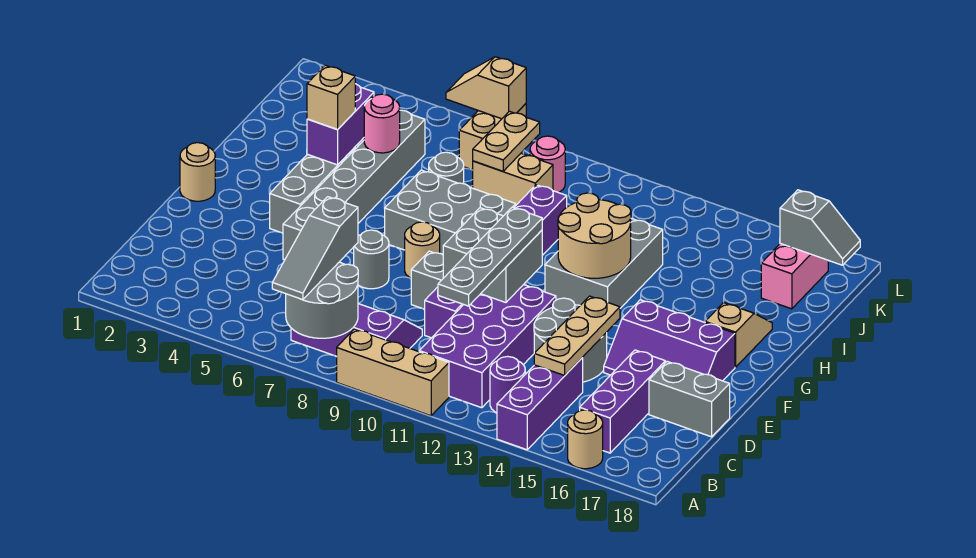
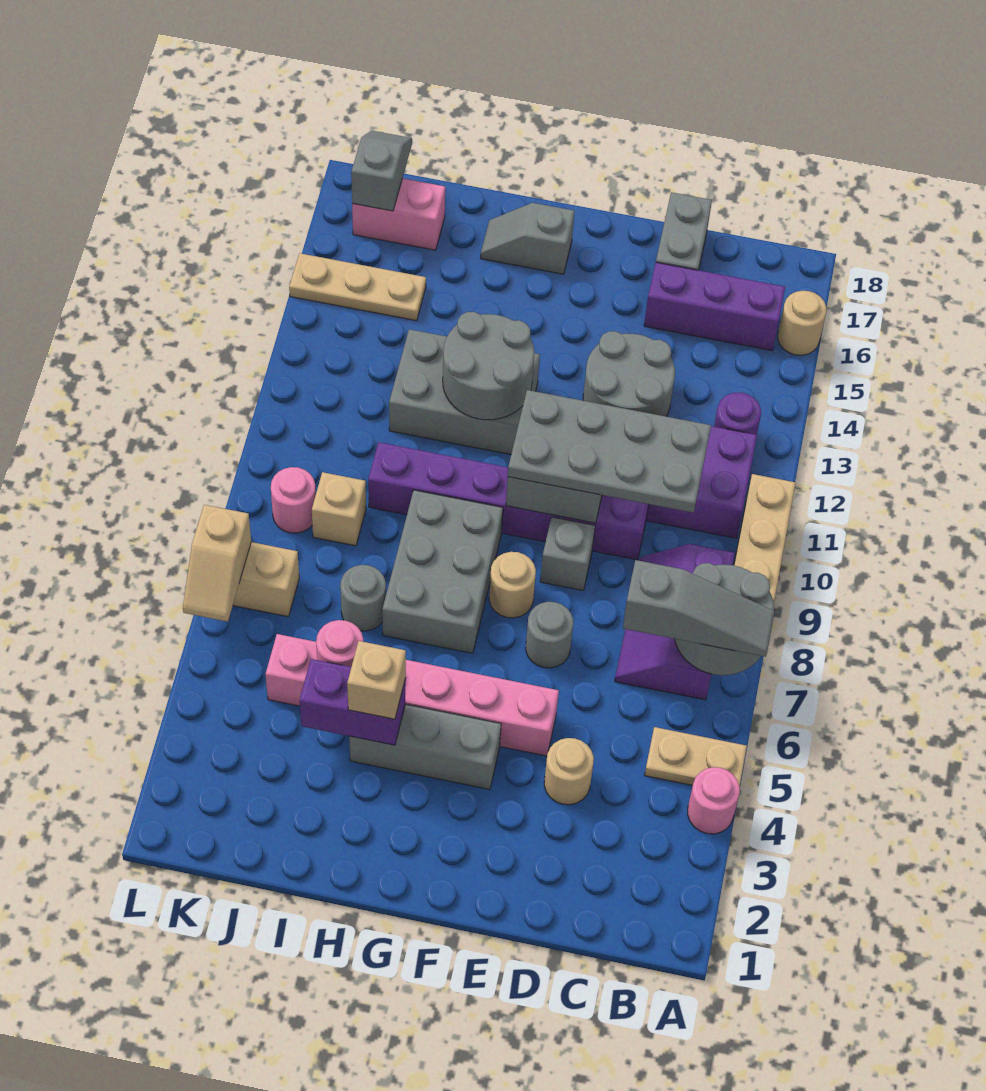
none -> pink round brick A4 level 1
purple brick A14:C14 level 1 -> none
grey plate C11:F11 level 3 -> grey plate C10:F11 level 3
tan plate C14:E14 level 2 -> tan plate J15:L15 level 1
grey brick E5:J5 level 1 -> pink brick E5:J5 level 1
purple slope E15:F17 level 1 top F -> none
tan round brick F1 level 1 -> tan round brick D4 level 1
tan round brick G12:H13 level 2 -> grey round brick G12:H13 level 2
tan slope G17:H17 level 1 top G -> grey slope G17:H17 level 1 top G
tan brick J8:J9 level 1 -> tan brick J9 level 1
tan plate J8:K8 level 2 -> tan plate A5:B5 level 1

